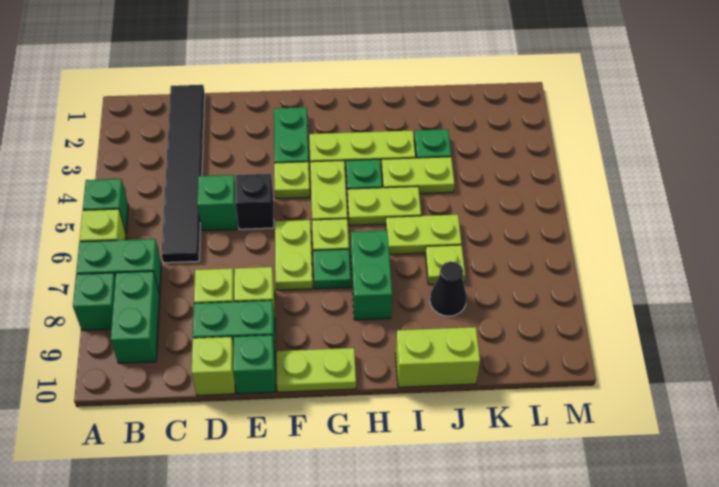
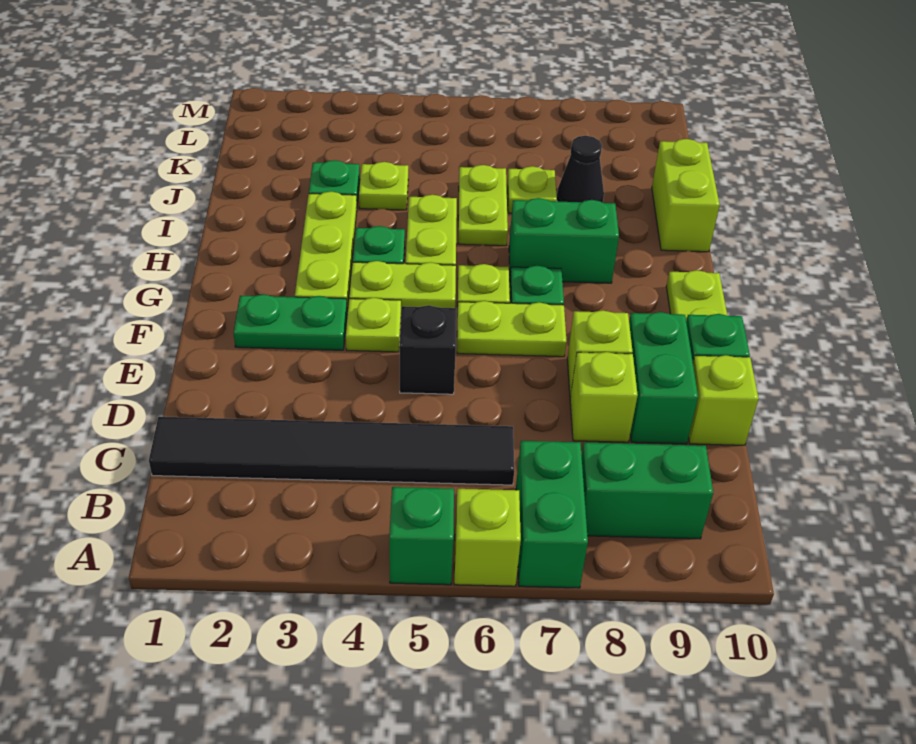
green brick A8 level 1 -> none
green brick D5 level 1 -> none
lime plate I4:J4 level 1 -> lime plate J4 level 1

